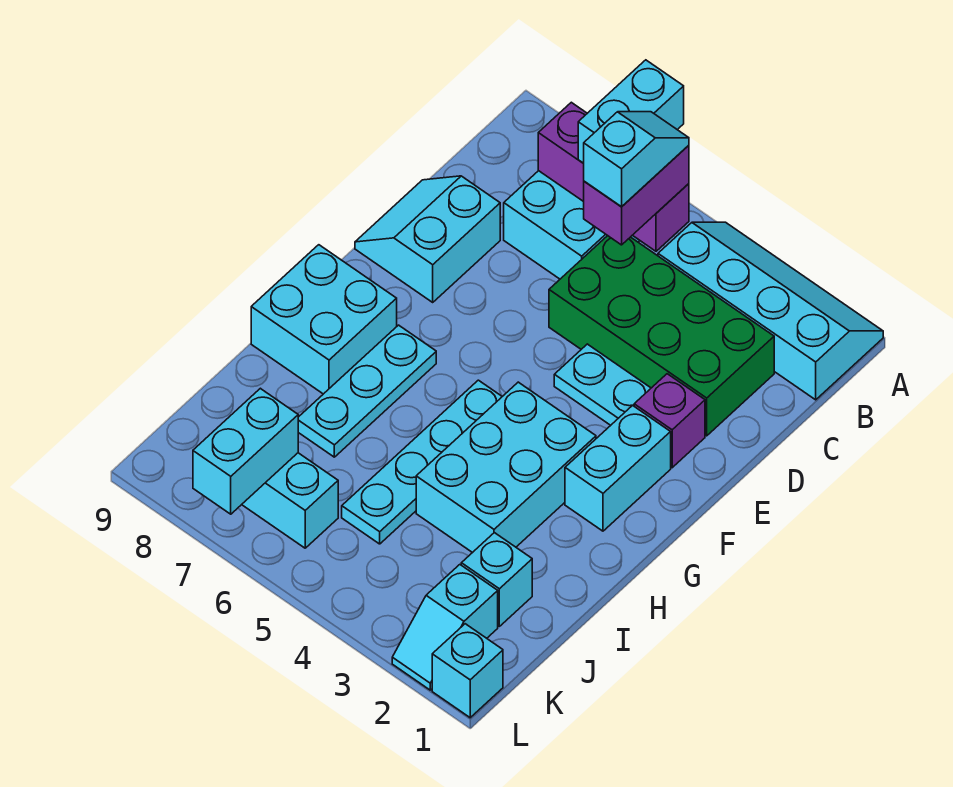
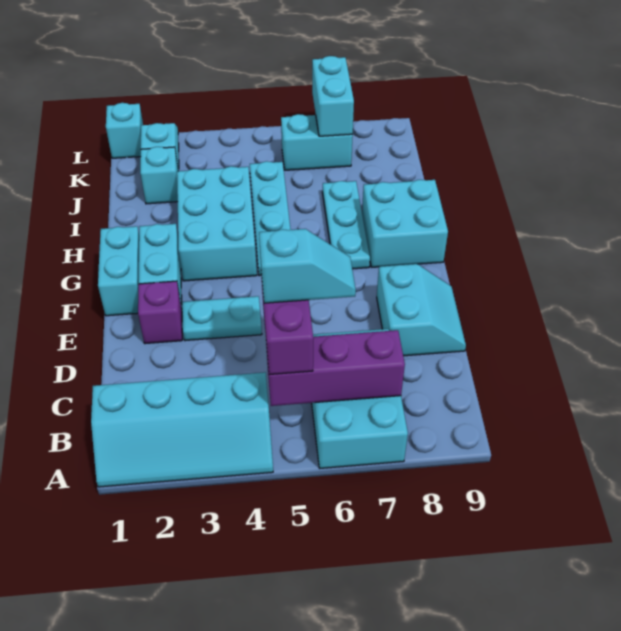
cyan brick A6:B6 level 3 -> cyan brick F1:G1 level 1
cyan slope B5:C5 level 4 top C -> cyan slope C5:C6 level 4 top 5
green brick C2:D5 level 1 -> none

